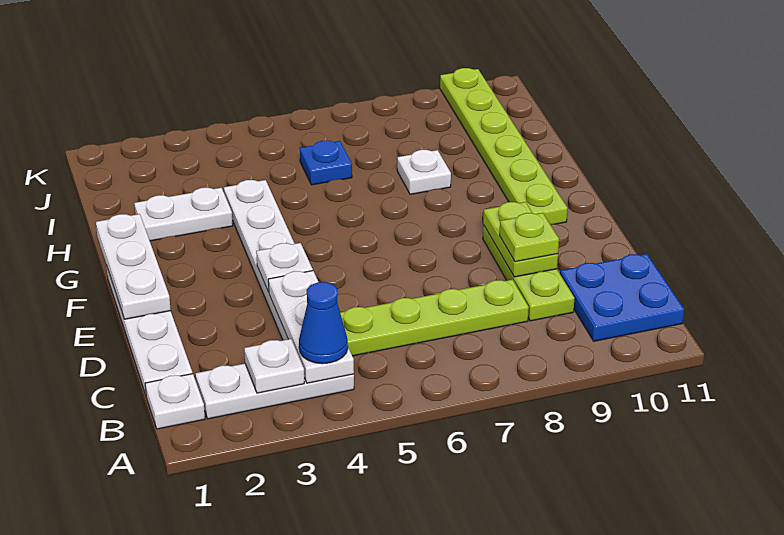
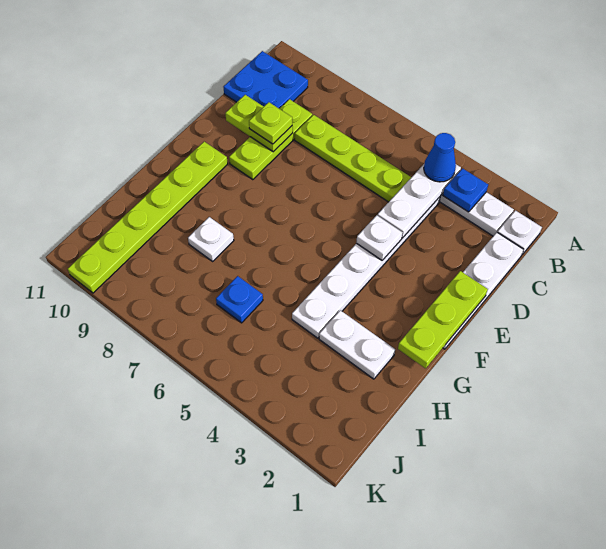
white plate B3 level 2 -> blue plate B3 level 2
lime plate D9:E9 level 2 -> lime plate D9:D10 level 2
white plate E1:G1 level 2 -> lime plate E1:G1 level 2

